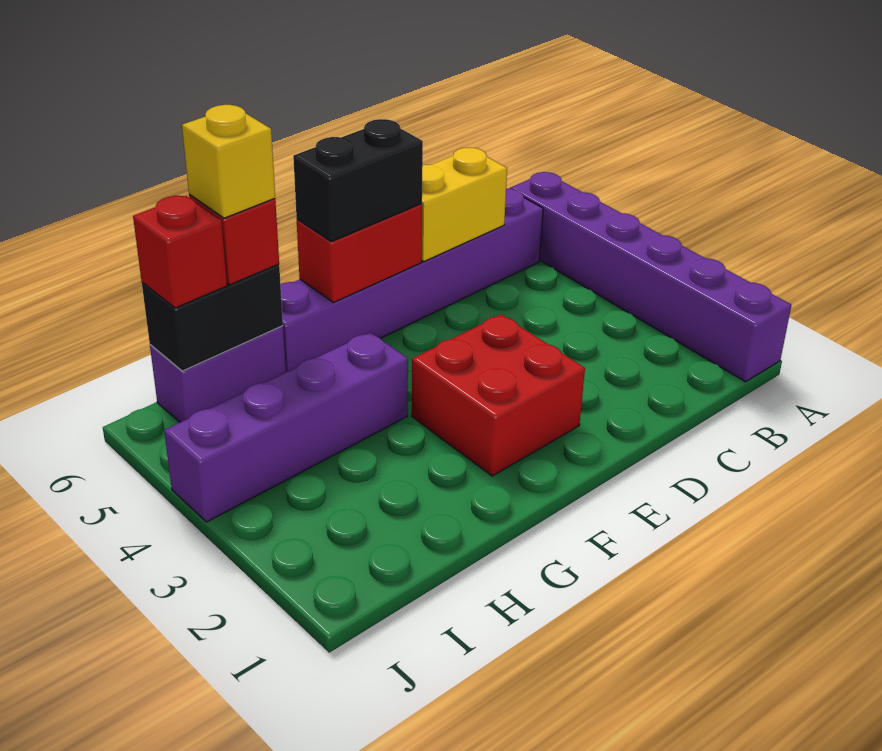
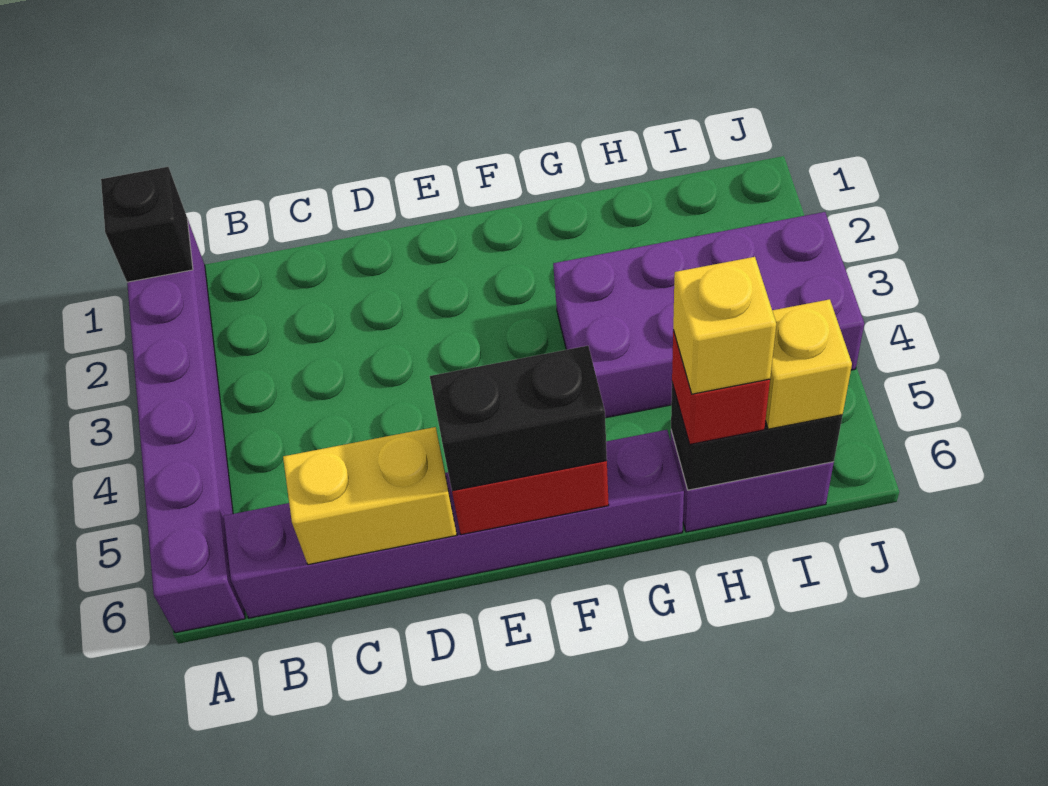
none -> black brick A1 level 2
red brick E2:F3 level 1 -> none
purple brick G4:J4 level 1 -> purple brick G3:J4 level 1
red brick I6 level 3 -> yellow brick I6 level 3

